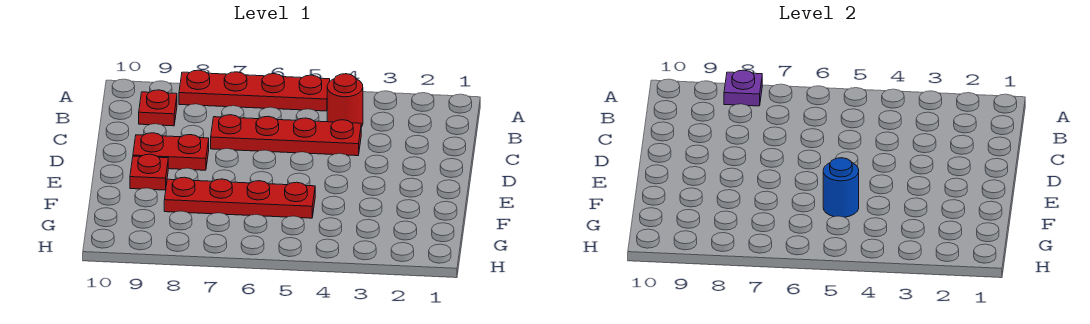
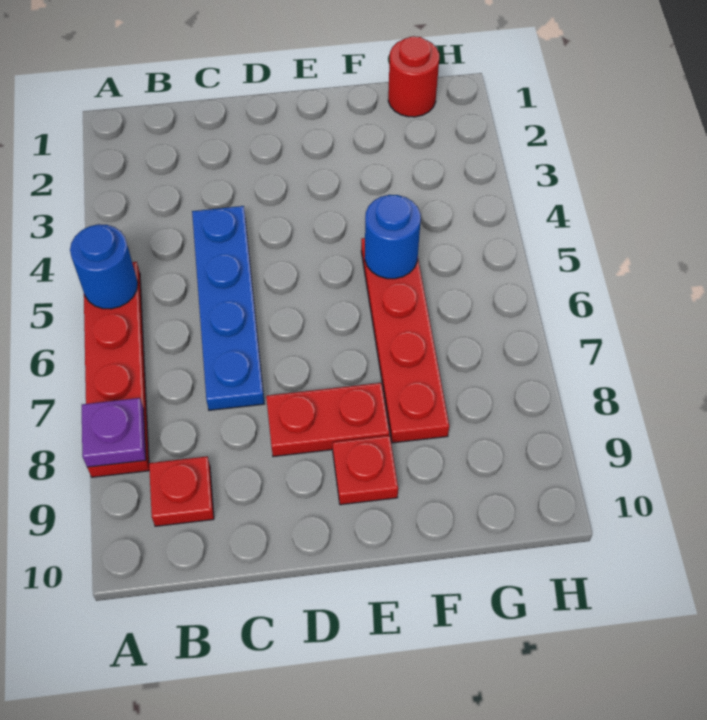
none -> blue round brick A5 level 2
red round brick B4 level 1 -> red round brick G1 level 1
red plate C4:C7 level 1 -> blue plate C4:C7 level 1
red plate D8:D9 level 1 -> red plate D8:E8 level 1

